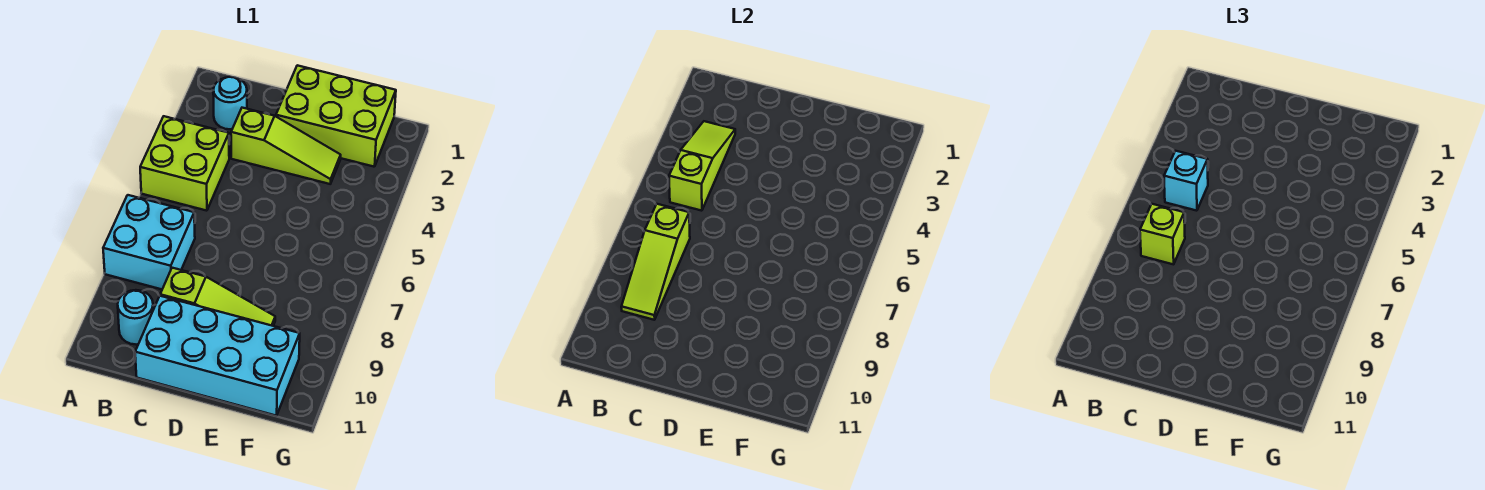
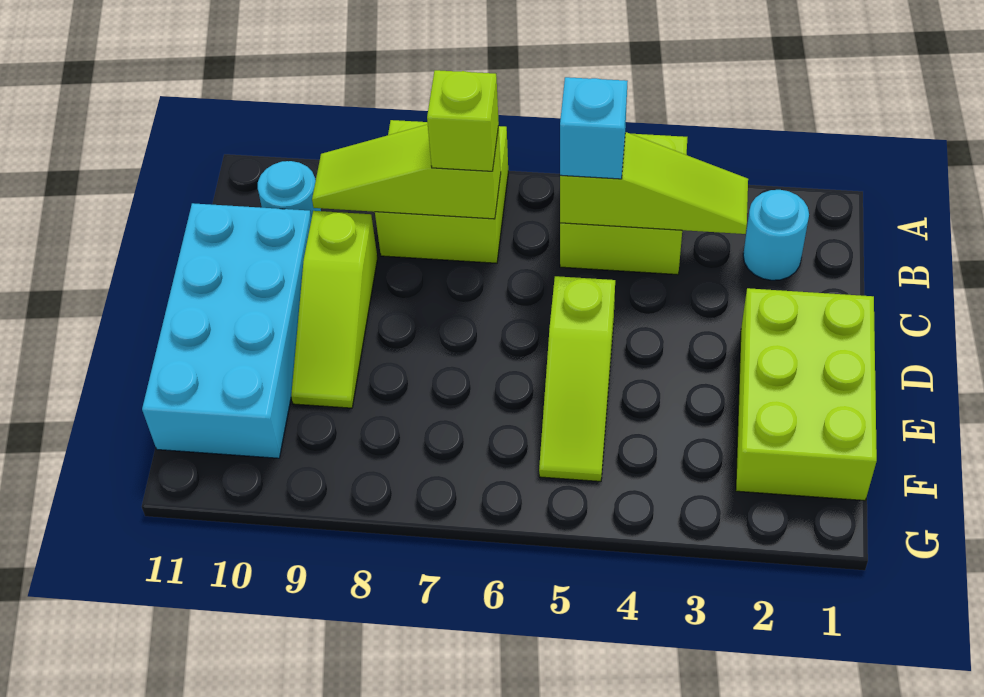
cyan brick A7:B8 level 1 -> lime brick A7:B8 level 1
lime slope C3:E3 level 1 top C -> lime slope D5:F5 level 1 top D

